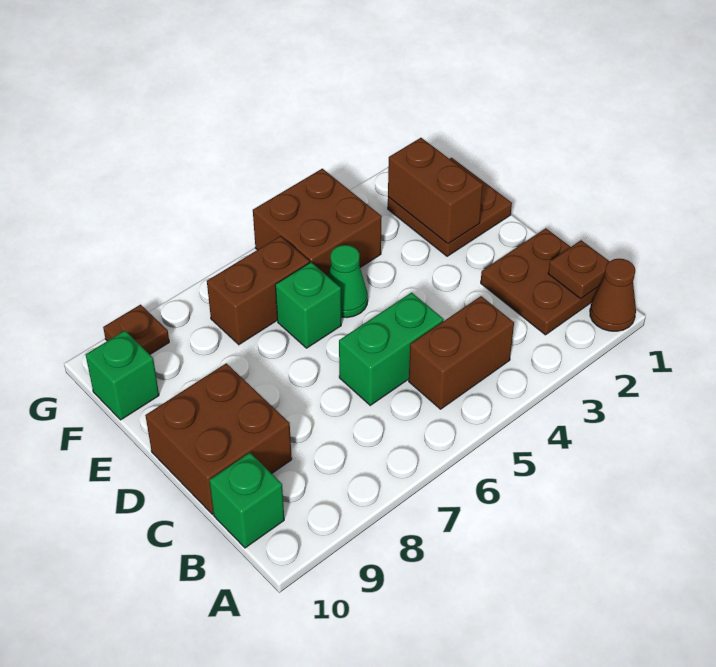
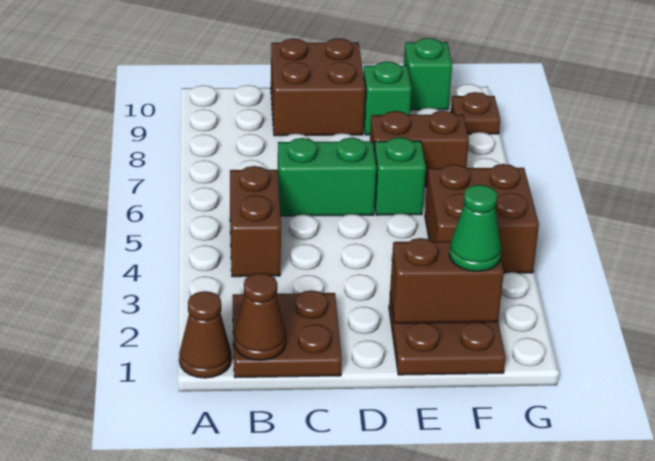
brown plate B1 level 2 -> brown cone B1 level 2
green brick B10 level 1 -> green brick E9 level 1
green brick C5:C6 level 1 -> green brick C6:D6 level 1
green cone E5 level 1 -> green cone F2 level 3
brown brick F6:F7 level 1 -> brown brick E7:F7 level 1

